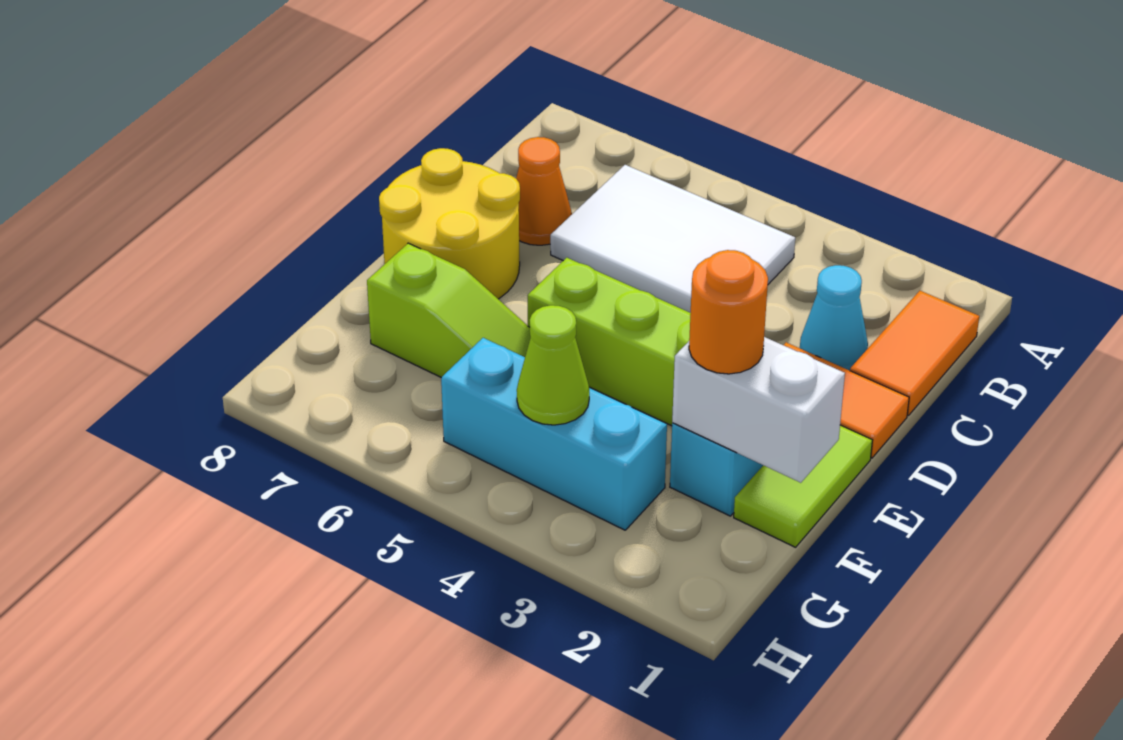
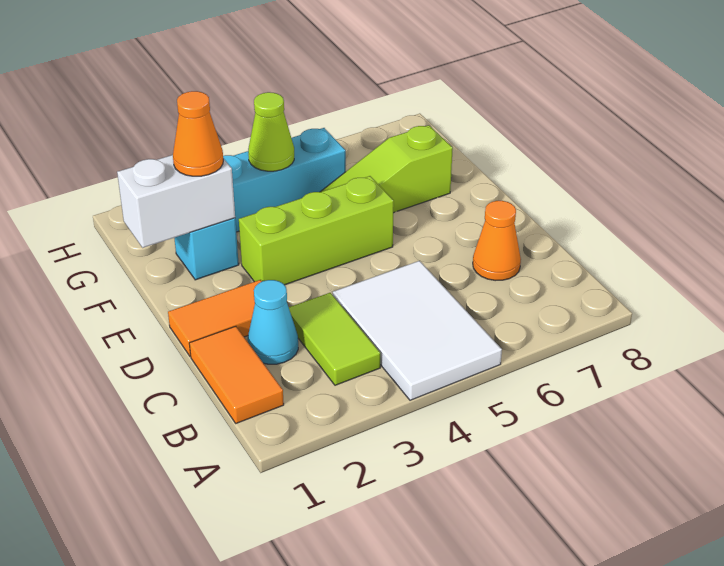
white tile B4:C6 level 1 -> white tile A4:C5 level 1
yellow round brick D7:E8 level 1 -> none
lime tile E1:F1 level 1 -> lime tile B3:C3 level 1
orange round brick F2 level 3 -> orange cone F2 level 3

